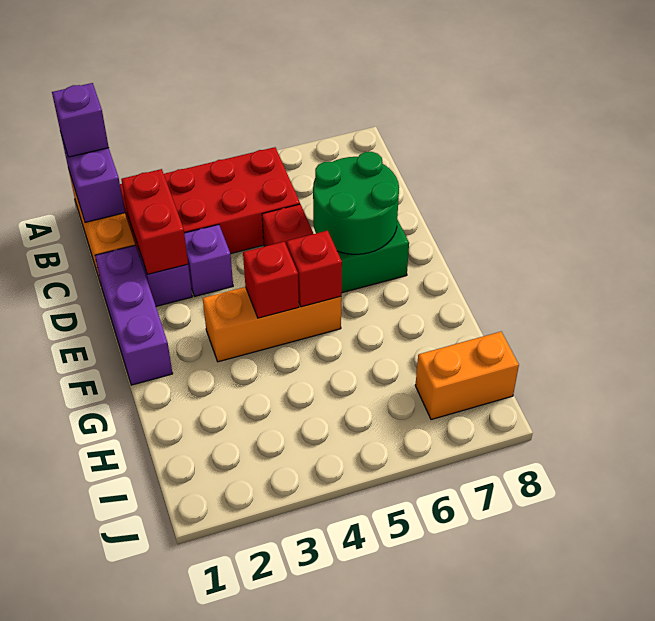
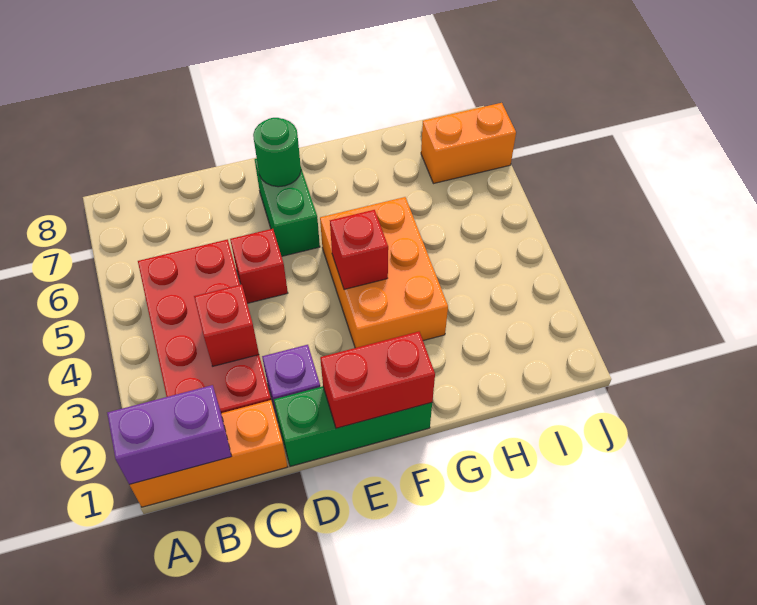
purple brick A1 level 3 -> none
red brick C2:D2 level 2 -> red brick E1:F1 level 2
purple brick D1:F1 level 1 -> green brick D1:F1 level 1
purple brick D3 level 1 -> none
green round brick D6:E7 level 2 -> green round brick E7 level 2
orange brick F3:F5 level 1 -> orange brick F3:G5 level 1
red brick F5 level 2 -> red brick C3 level 2
orange brick I7:I8 level 1 -> orange brick I7:J7 level 1

